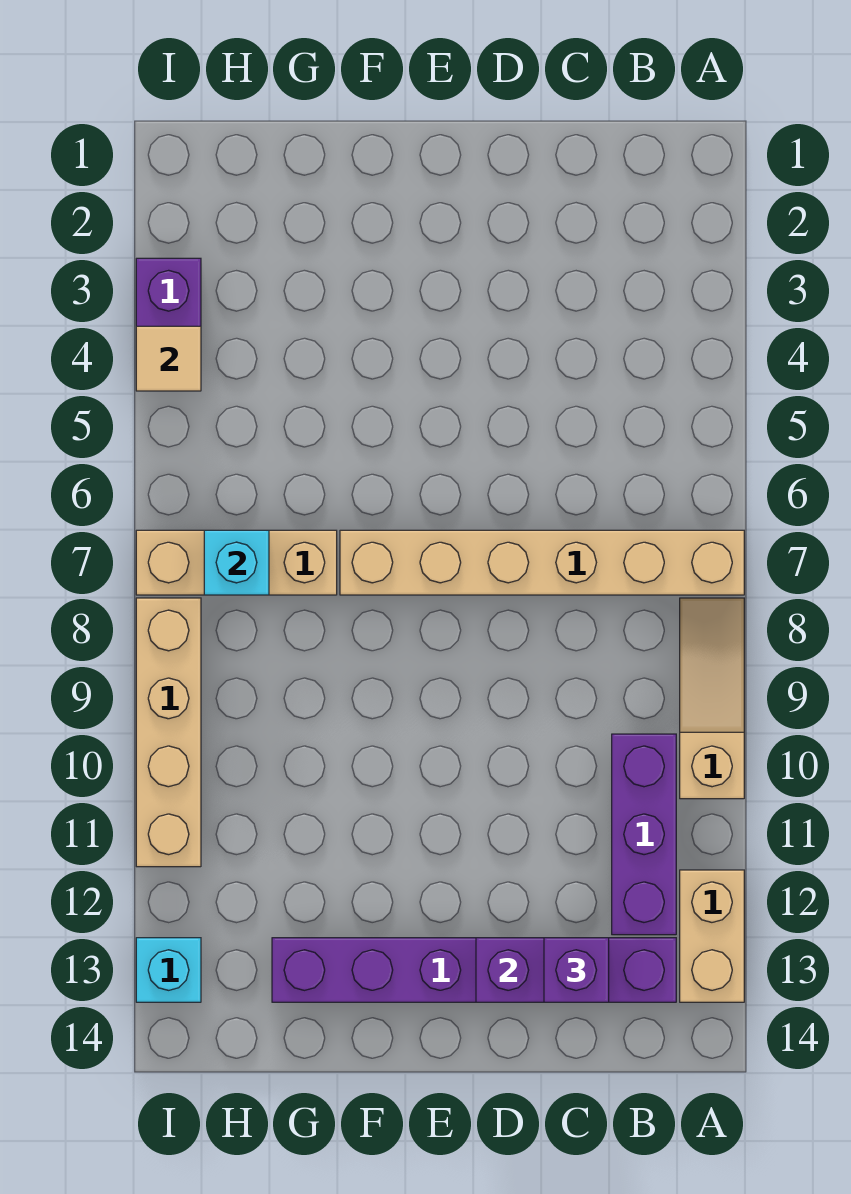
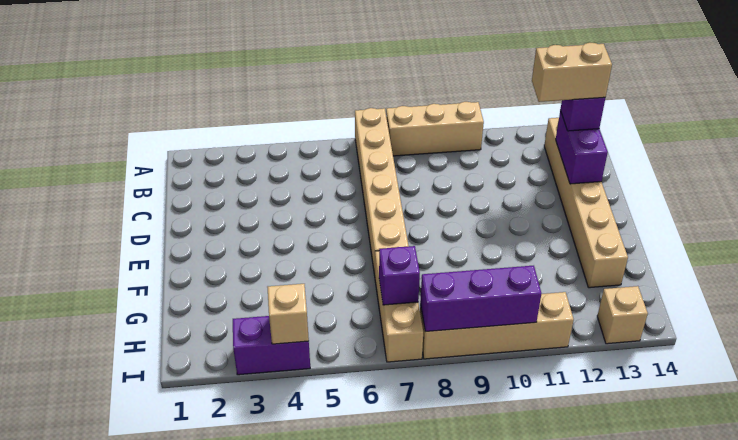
tan slope A8:A10 level 1 top 10 -> tan brick A8:A10 level 1
tan brick A12:A13 level 1 -> tan brick C12:C13 level 4
purple brick B10:B12 level 1 -> purple brick I8:I10 level 2
purple brick B13:G13 level 1 -> tan brick B13:G13 level 1
cyan brick H7 level 2 -> purple brick H7 level 2
tan tile I4 level 2 -> tan brick I4 level 2
cyan brick I13 level 1 -> tan brick I13 level 1

